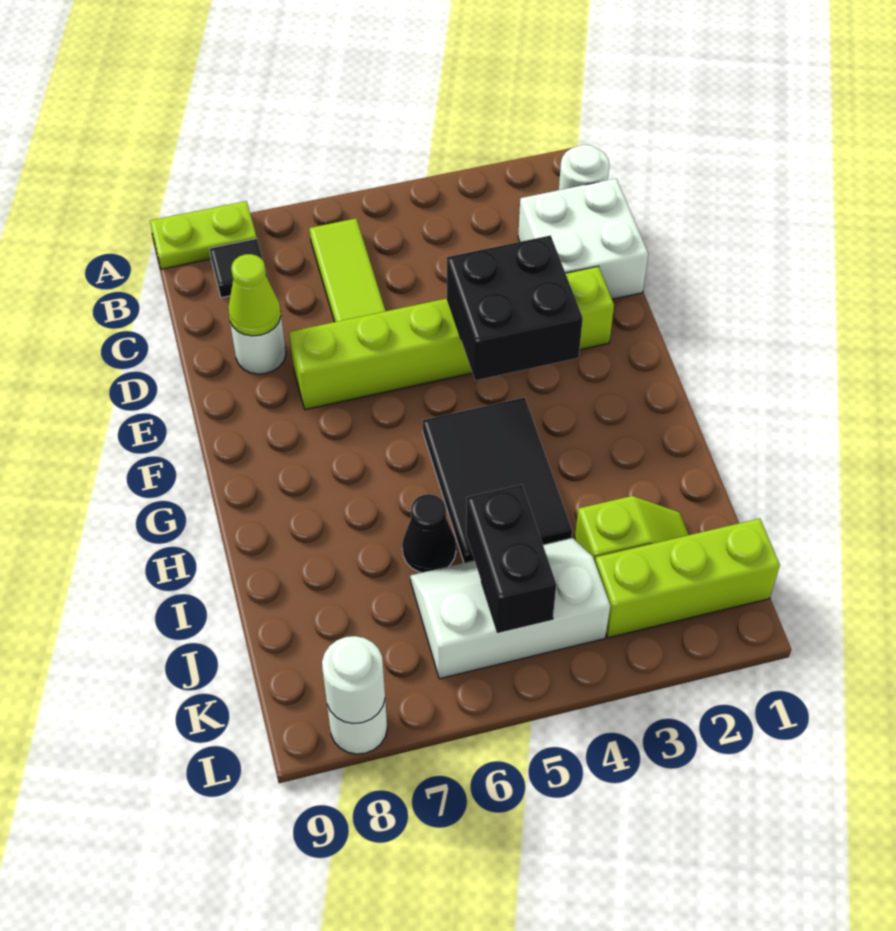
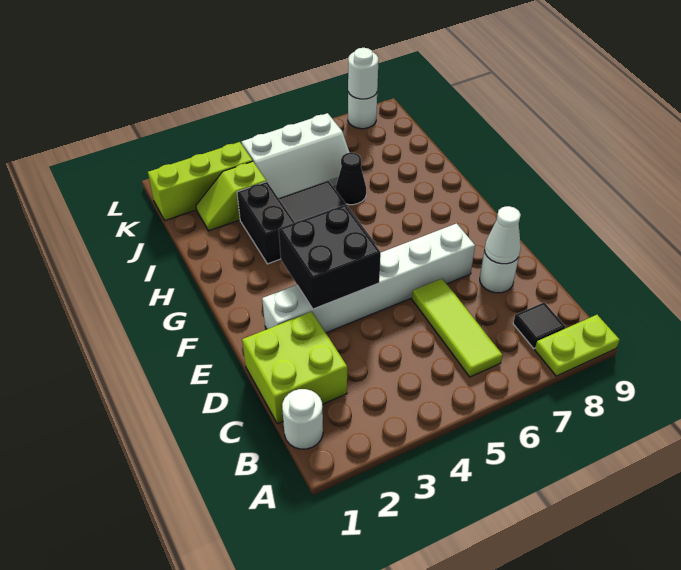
white brick C1:D2 level 1 -> lime brick C1:D2 level 1
lime cone D8 level 2 -> white cone D8 level 2
lime brick E2:E7 level 1 -> white brick E2:E7 level 1
black brick J5:K5 level 2 -> black brick H3:I3 level 1

